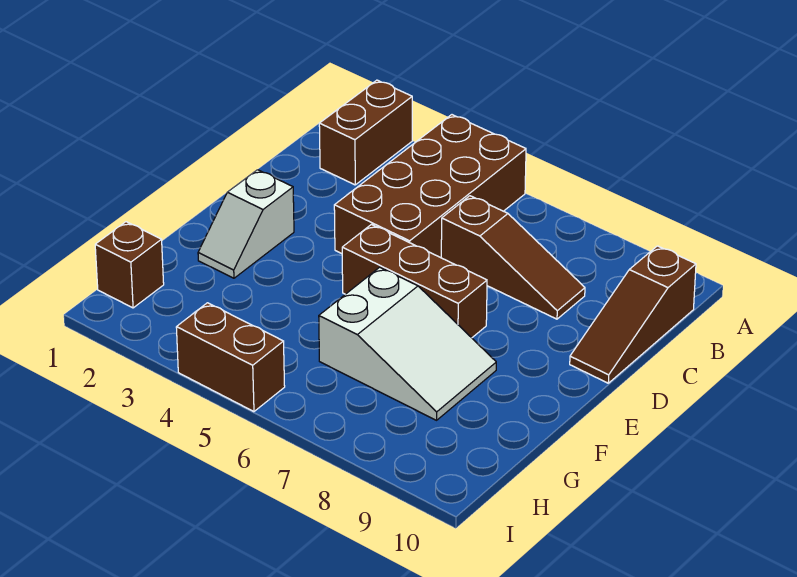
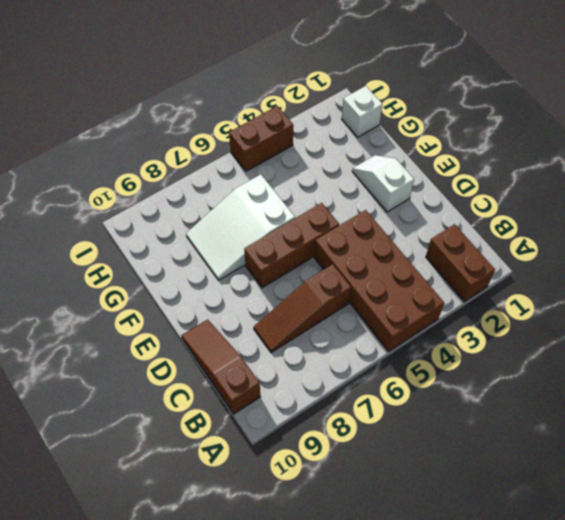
brown brick H1 level 1 -> white brick H1 level 1

